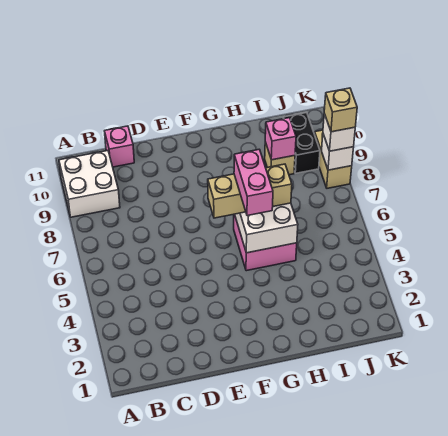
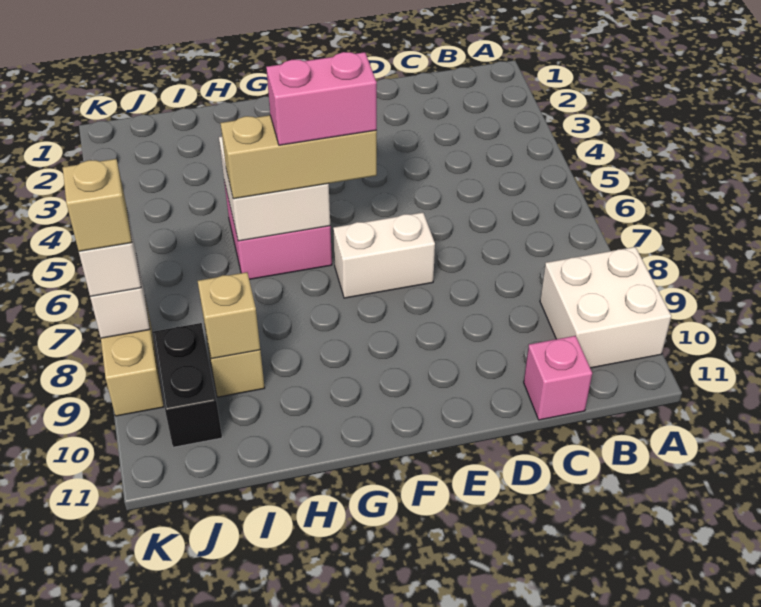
none -> white brick E7:F7 level 1
pink brick G5:G6 level 4 -> pink brick F6:G6 level 4
pink brick I9 level 2 -> tan brick I9 level 2

